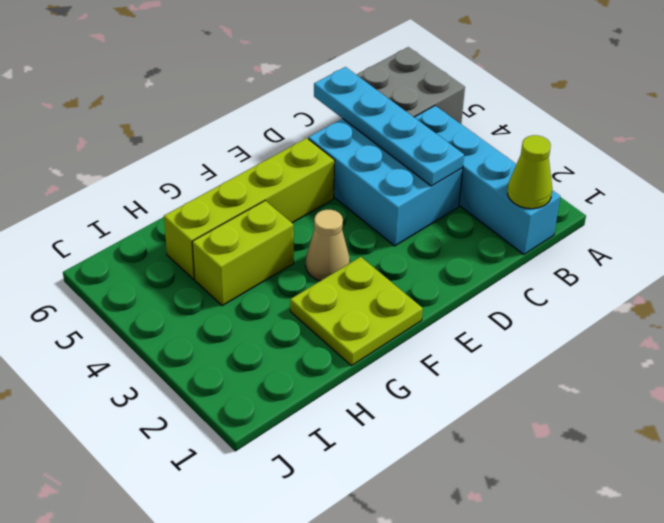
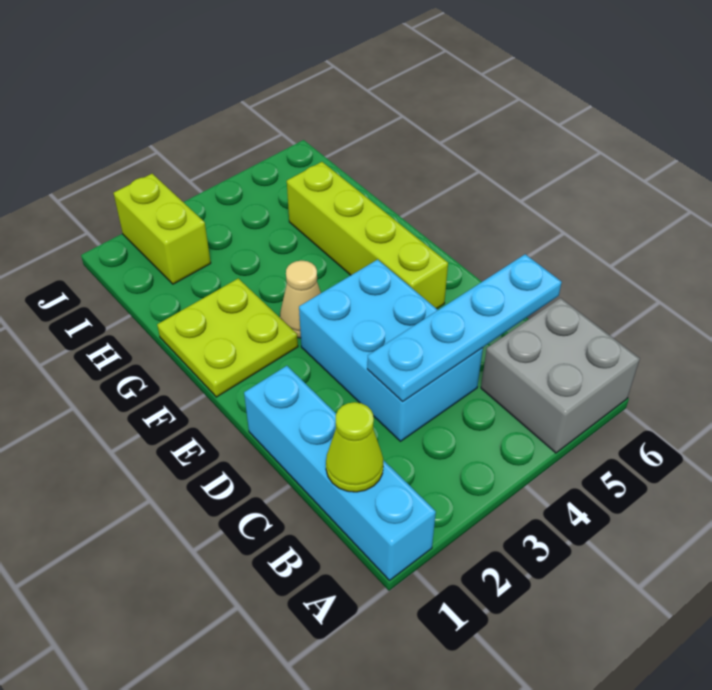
cyan brick B1:B4 level 1 -> cyan brick A1:D1 level 1
cyan brick C3:D5 level 1 -> cyan brick C3:E4 level 1
lime brick G4:H4 level 1 -> lime brick I2:J2 level 1

